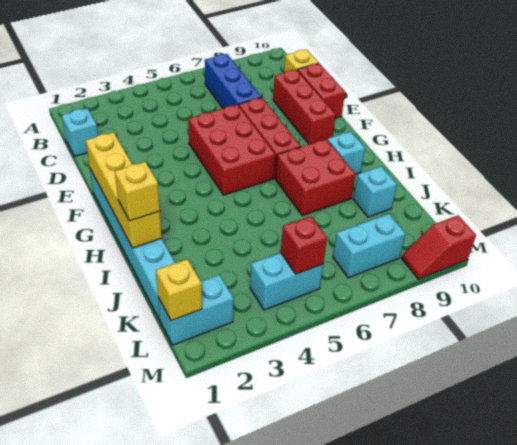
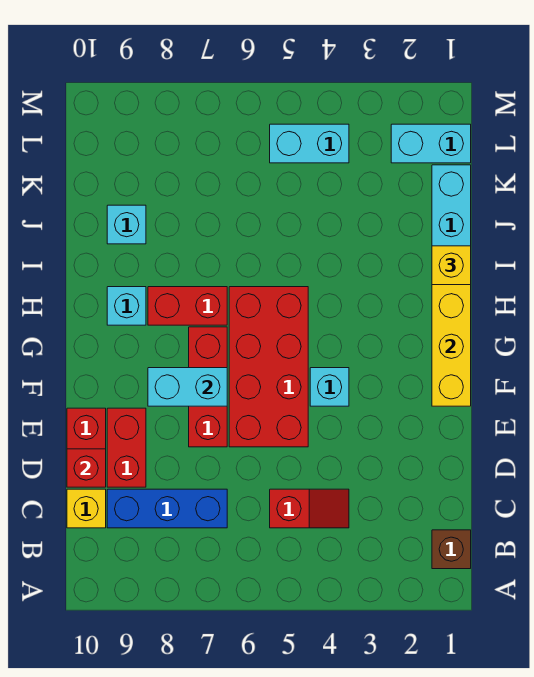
none -> brown brick B1 level 1
blue brick B7:D7 level 1 -> blue brick C7:C9 level 1
cyan brick C1 level 1 -> cyan brick F4 level 1
red brick D9:F9 level 1 -> red brick D9:E9 level 1
red brick E5:G6 level 1 -> red brick E5:H6 level 1
red brick H7:I8 level 1 -> red brick H7:H8 level 1
yellow brick L1 level 2 -> none
red brick L5 level 2 -> red brick D10 level 2
cyan brick L7:L8 level 1 -> cyan brick F7:F8 level 2
red slope M9:M10 level 1 top 10 -> red slope C4:C5 level 1 top 5

